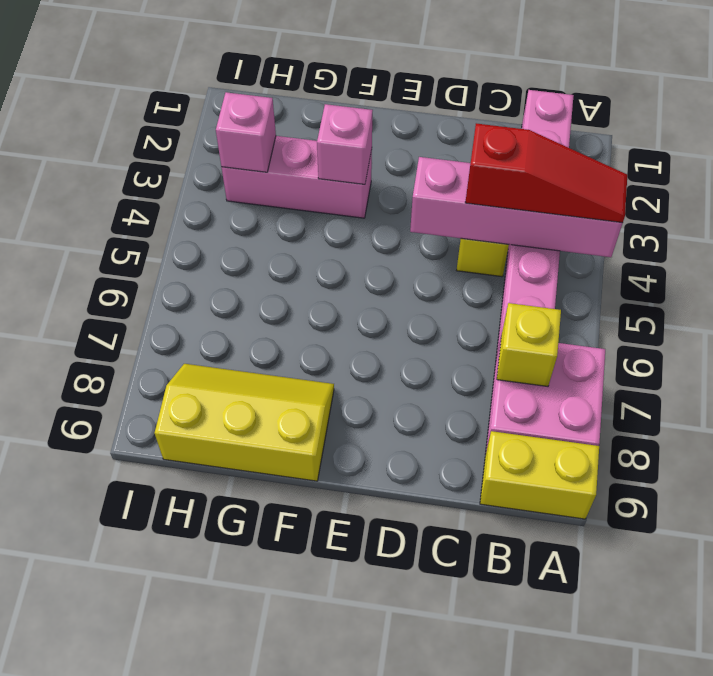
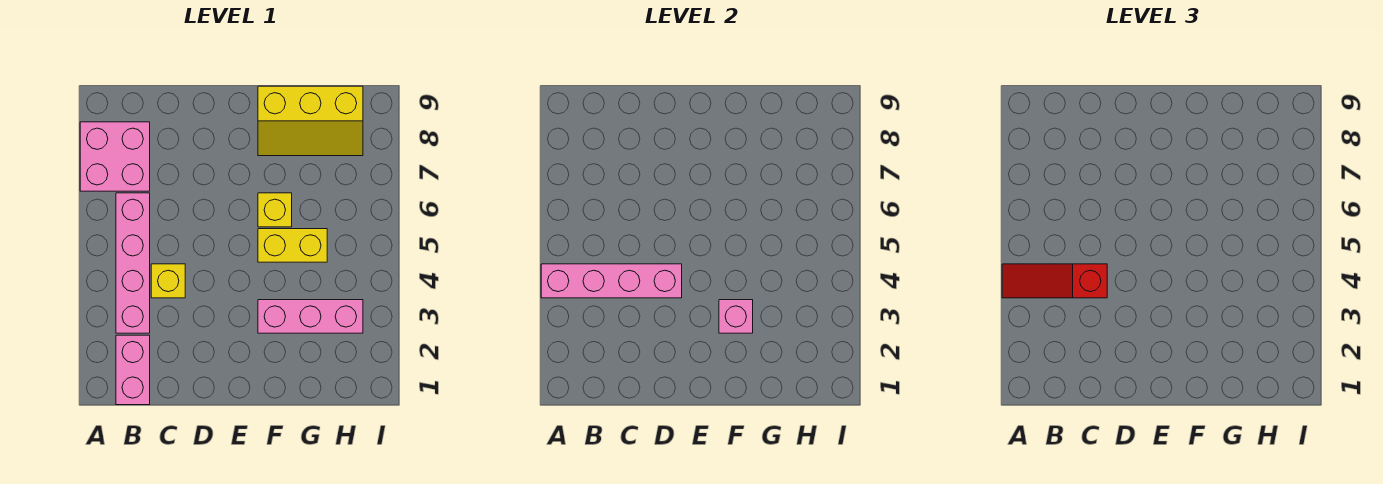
yellow brick A9:B9 level 1 -> yellow brick F5:G5 level 1
yellow brick B7 level 2 -> yellow brick F6 level 1
pink brick H3 level 2 -> none

